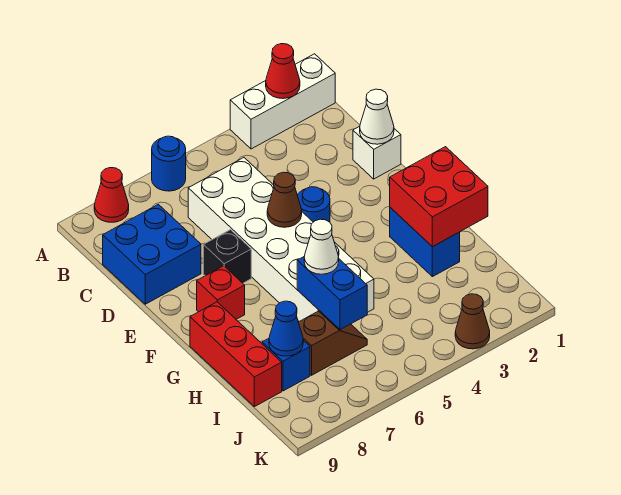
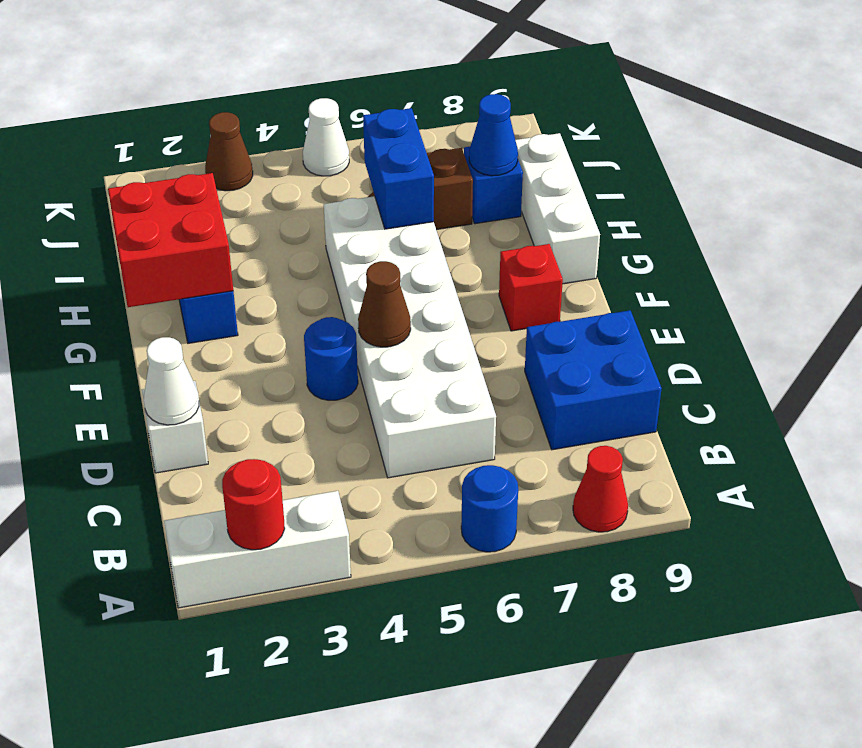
red cone A2 level 2 -> red round brick A2 level 2
black brick E7 level 1 -> none
red brick G9:I9 level 1 -> white brick G9:I9 level 1
white cone H6 level 3 -> white cone K5 level 1

